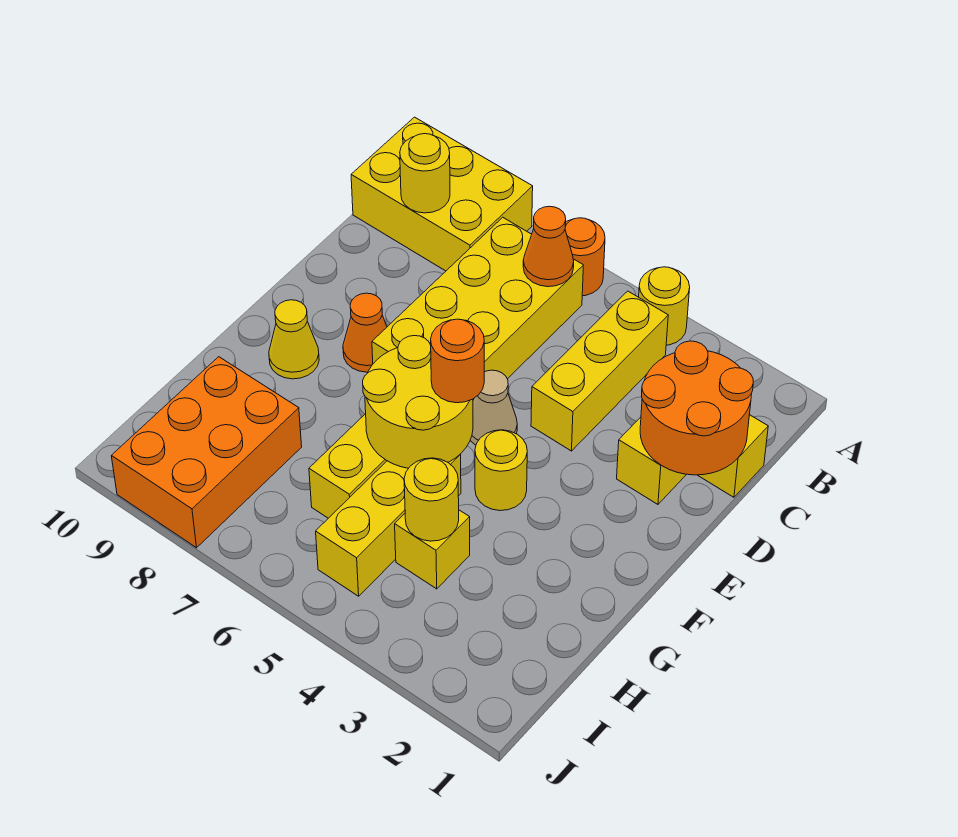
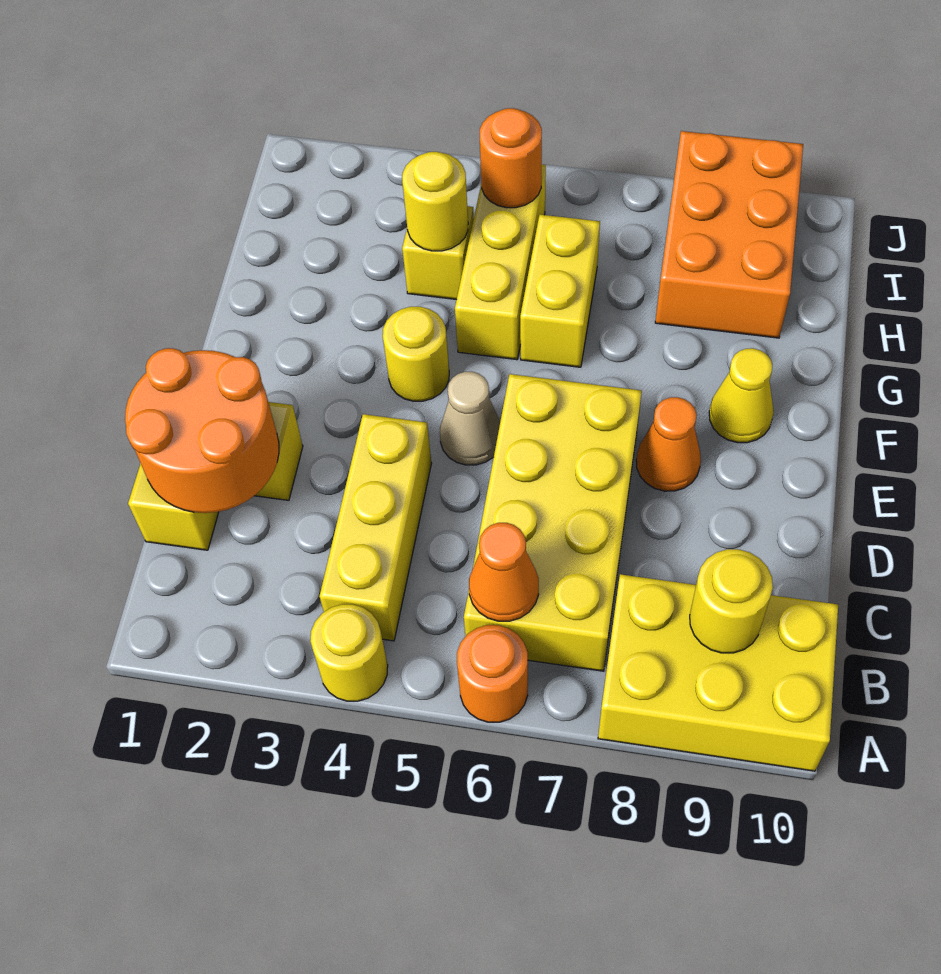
yellow round brick F5:G6 level 2 -> none
orange round brick F5 level 3 -> orange round brick I5 level 2

